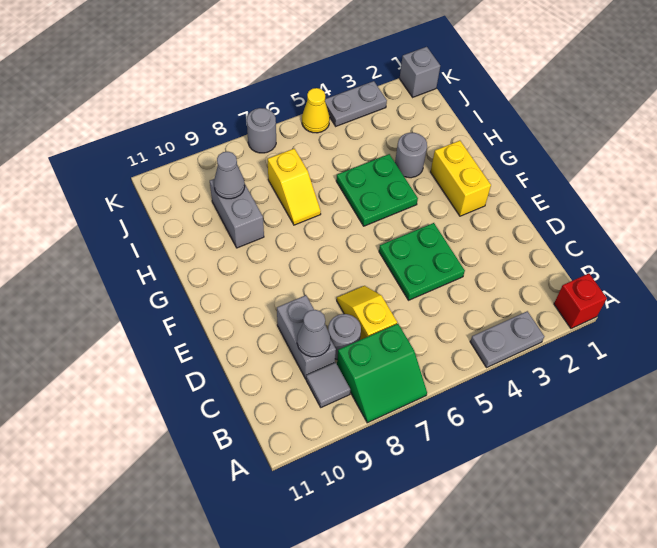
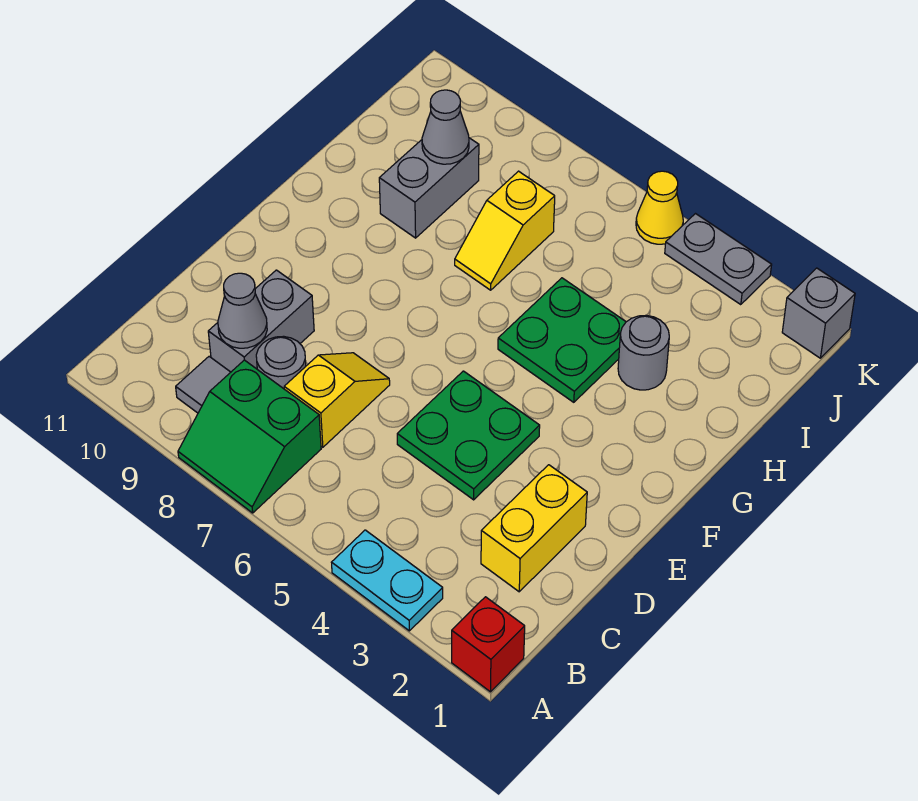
grey plate A3:A4 level 1 -> cyan plate A3:A4 level 1
yellow brick F2:G2 level 1 -> yellow brick C2:D2 level 1
grey round brick K7 level 1 -> none

